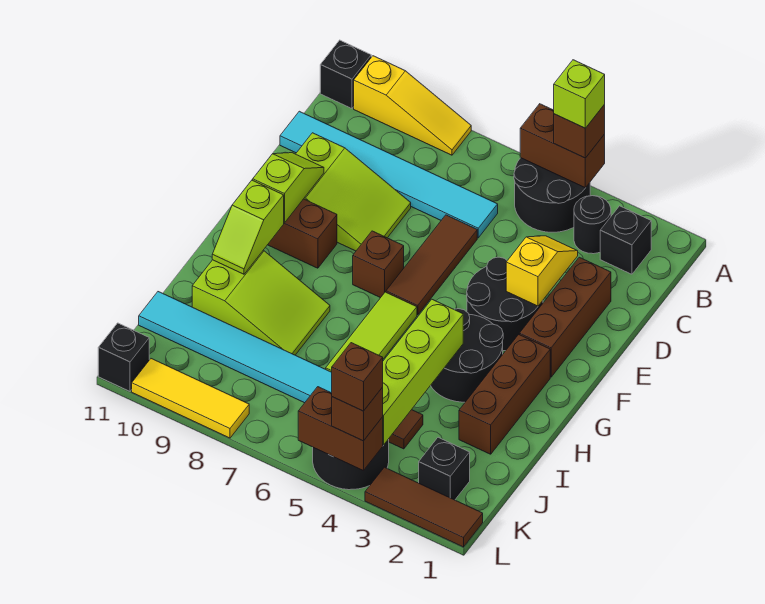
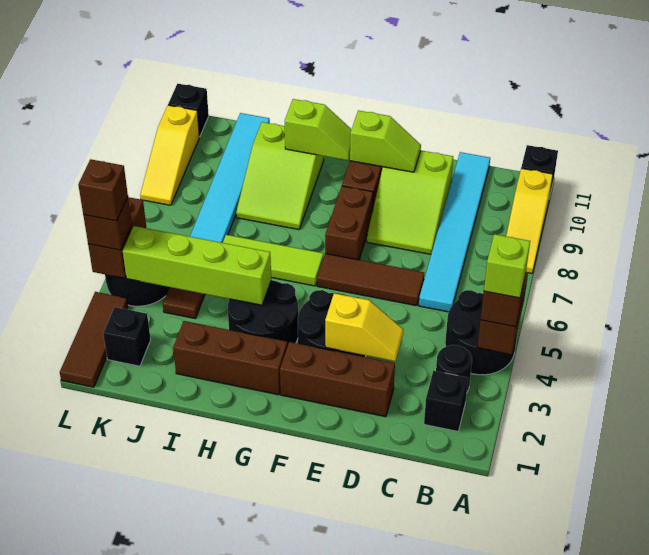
brown brick F7 level 1 -> brown brick F7:F8 level 1
lime slope G10:H10 level 2 top G -> lime slope G10:H10 level 2 top H
yellow tile L8:L10 level 1 -> yellow slope L8:L10 level 1 top 10

